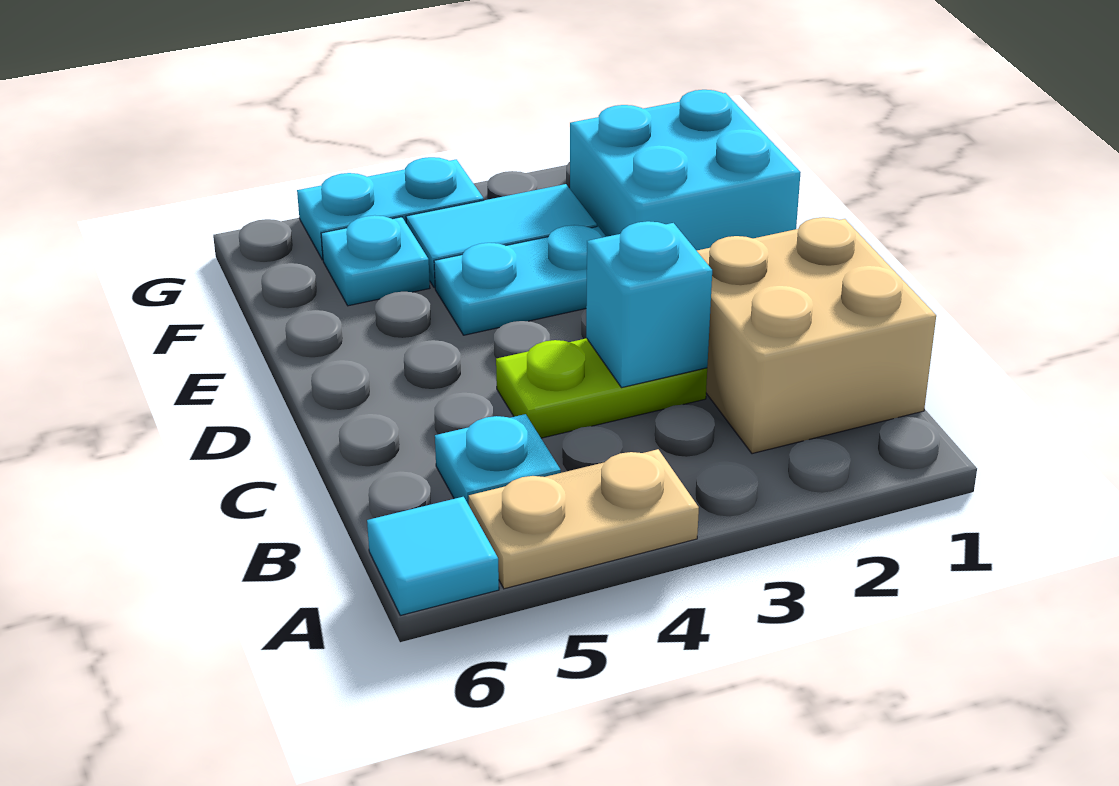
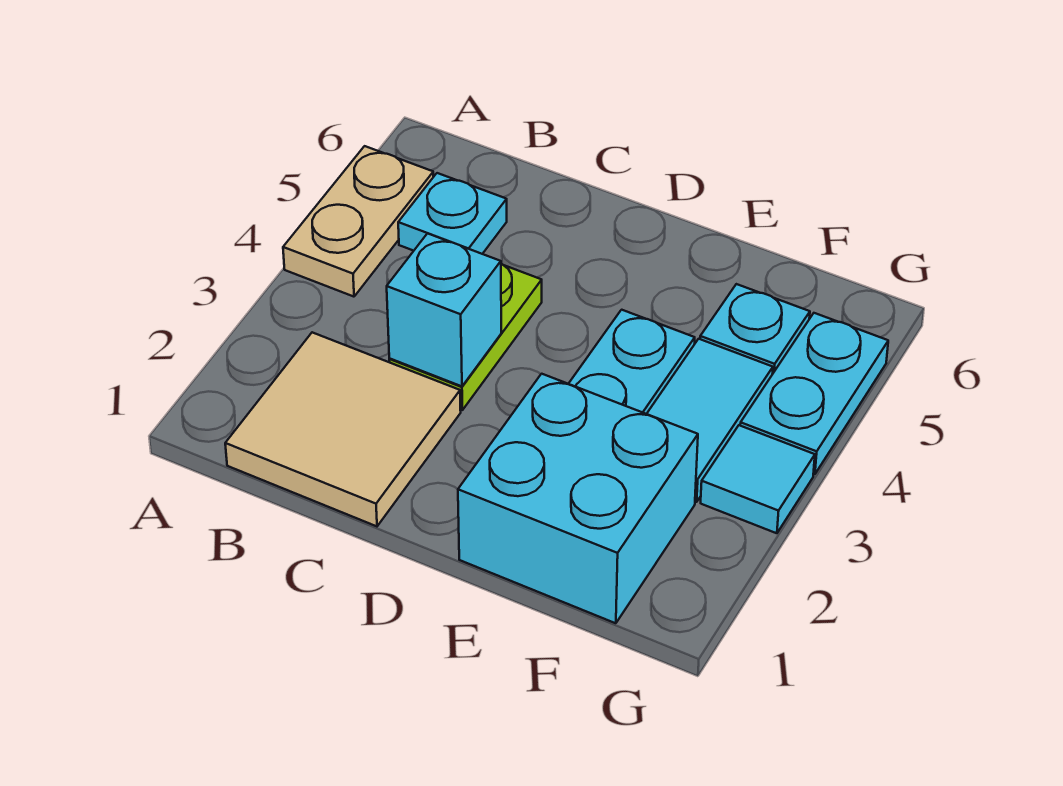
cyan tile A6 level 1 -> cyan tile G3 level 1
tan brick B1:C2 level 1 -> tan tile B1:C2 level 1

